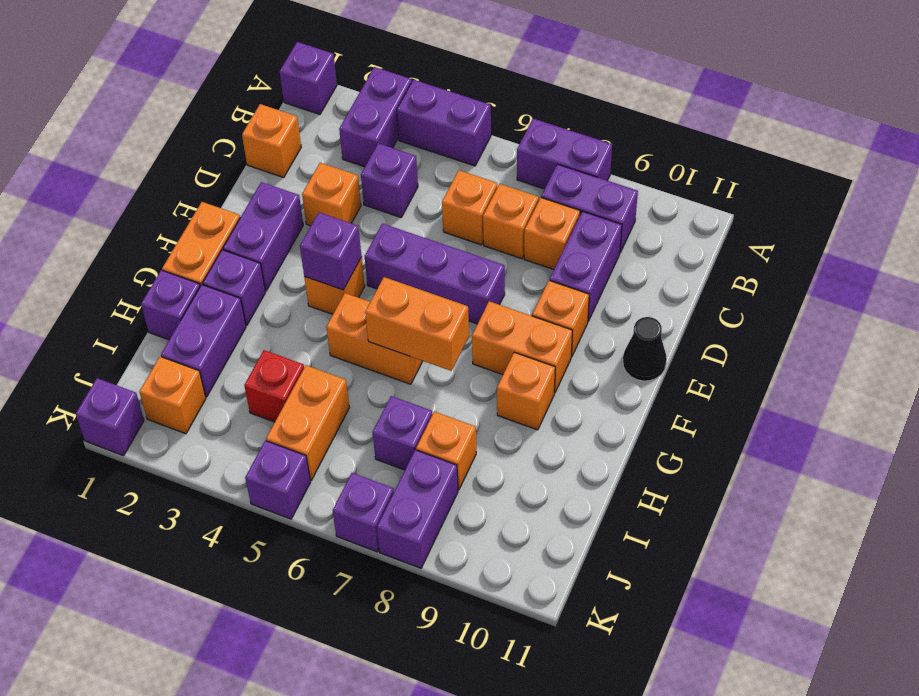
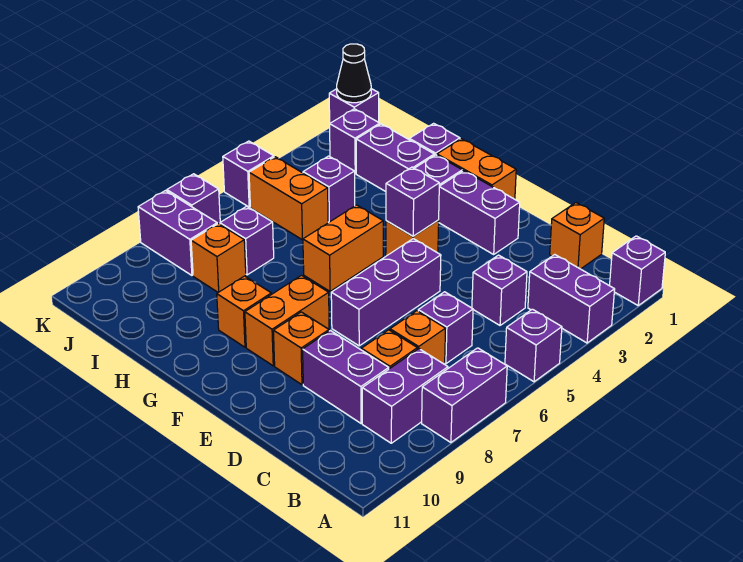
purple brick A4:A5 level 1 -> purple brick A5 level 1
orange brick C6 level 1 -> purple brick C6 level 1
orange brick D3 level 1 -> none
black cone E11 level 1 -> black cone K1 level 2
orange brick G6:G7 level 2 -> none
red brick I4 level 1 -> purple brick I4 level 1
orange brick J2 level 1 -> purple brick J2 level 1

